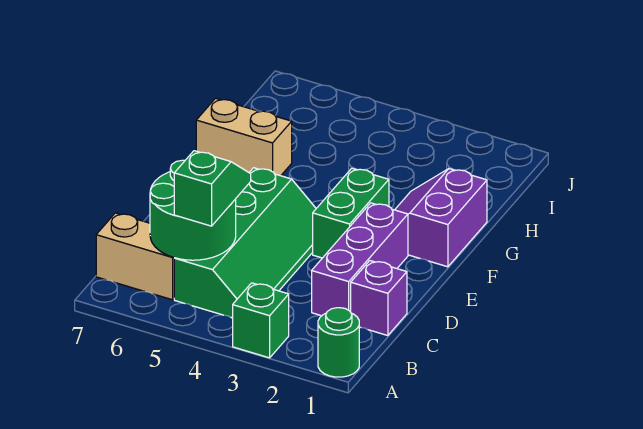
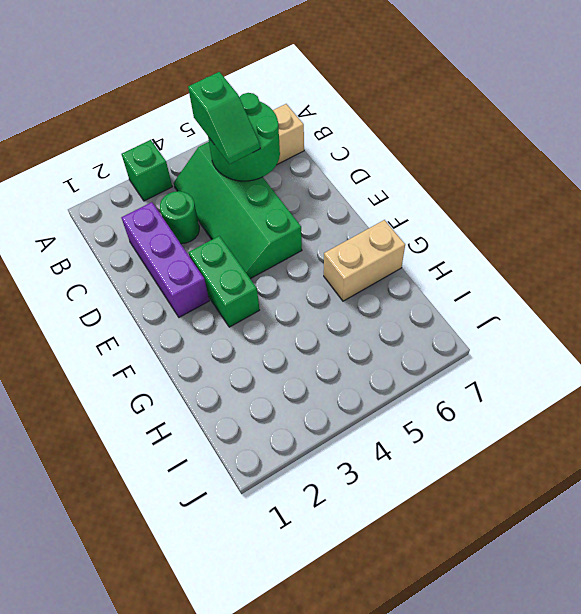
green round brick A1 level 1 -> green round brick C3 level 1
purple brick C1 level 1 -> none
purple slope F1:G2 level 1 top 1 -> none

